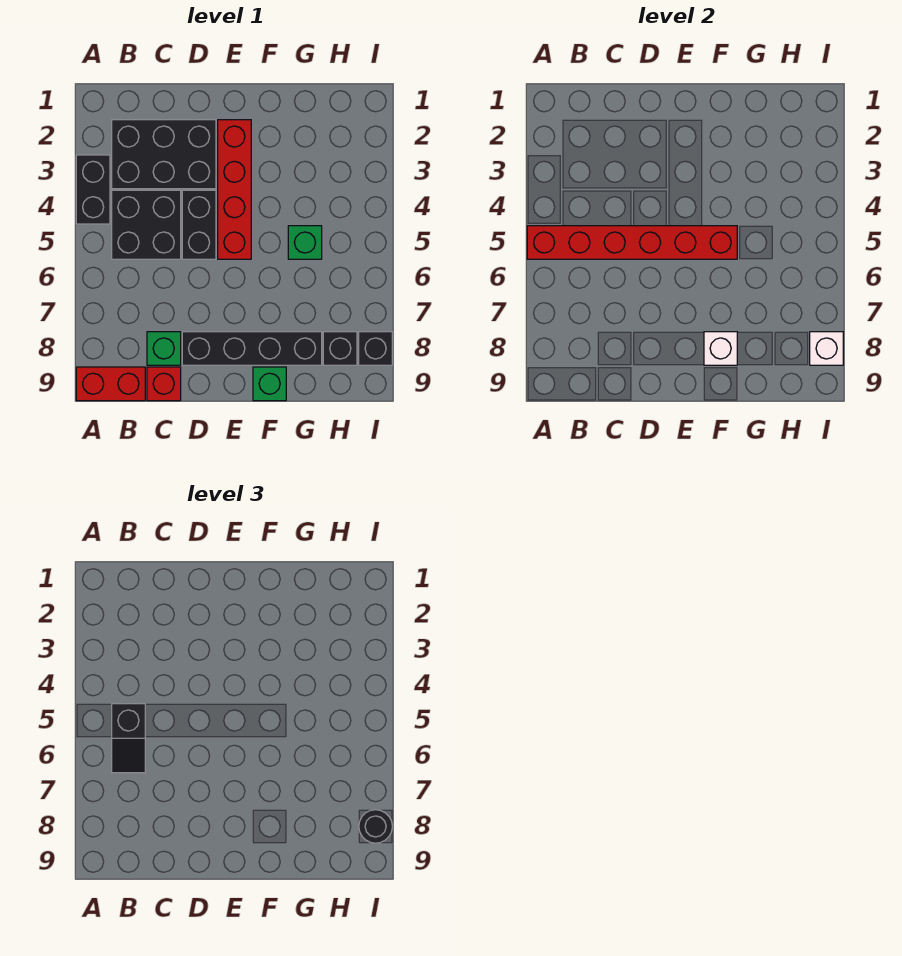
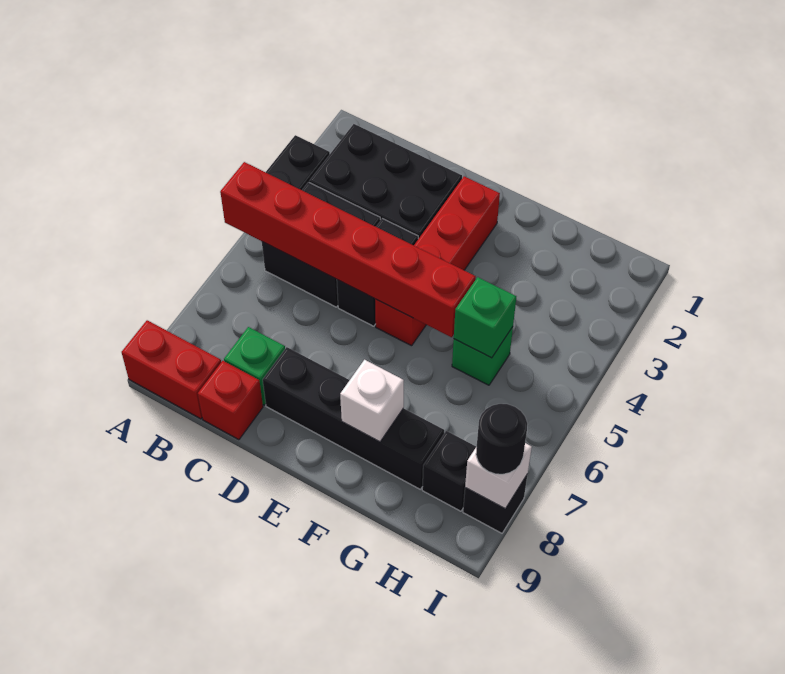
black slope B5:B6 level 3 top 5 -> none
green brick F9 level 1 -> green brick G5 level 2

